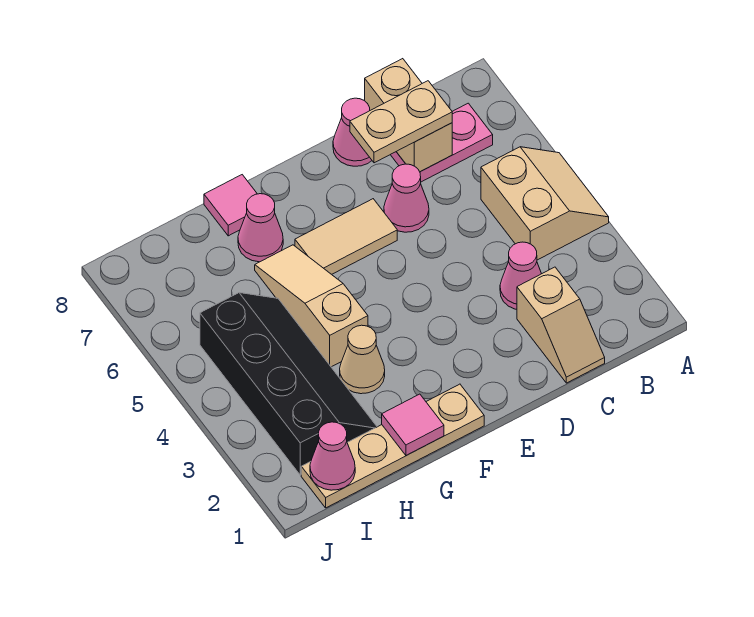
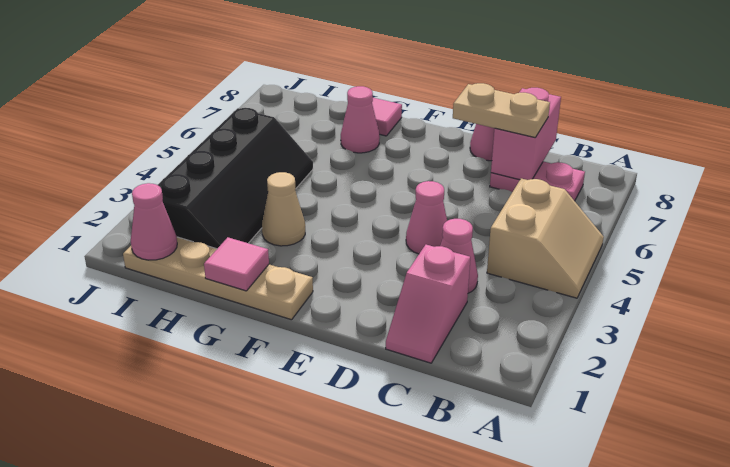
tan slope C1:C2 level 1 top 2 -> pink slope C1:C2 level 1 top 2
tan brick C7:C8 level 2 -> pink brick C7:C8 level 2
pink cone D6 level 1 -> pink cone D4 level 1
tan tile E6:F6 level 1 -> none
tan slope G4:G6 level 1 top 4 -> none

